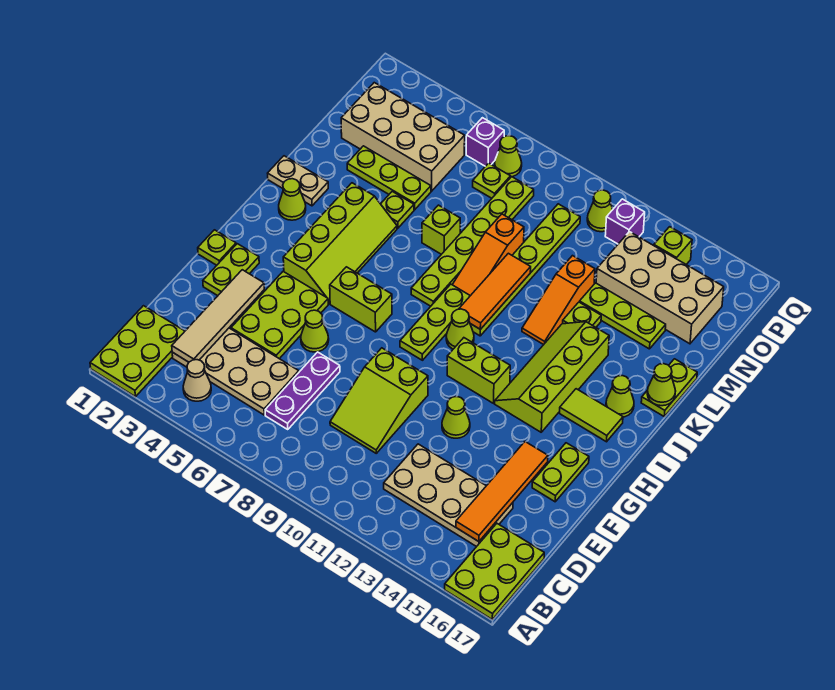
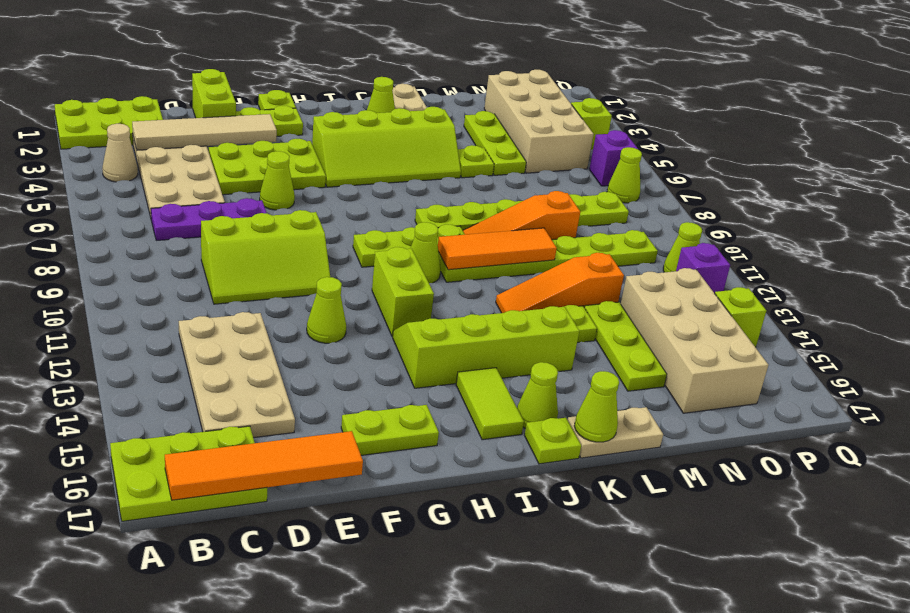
orange tile C15:F15 level 2 -> orange tile B17:E17 level 2
lime slope D9:F10 level 1 top F -> lime slope D9:F10 level 1 top 9
lime brick H6:H7 level 1 -> lime brick E1:E2 level 1
lime plate K17:L17 level 1 -> tan plate K17:L17 level 1
lime brick L7 level 1 -> lime brick P4 level 1
lime plate O7 level 1 -> lime plate J17 level 1

